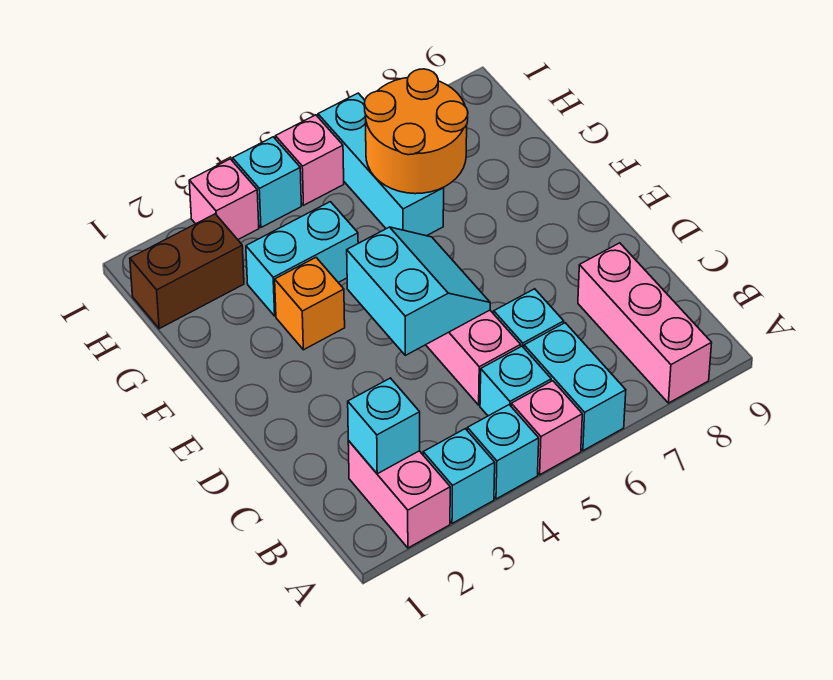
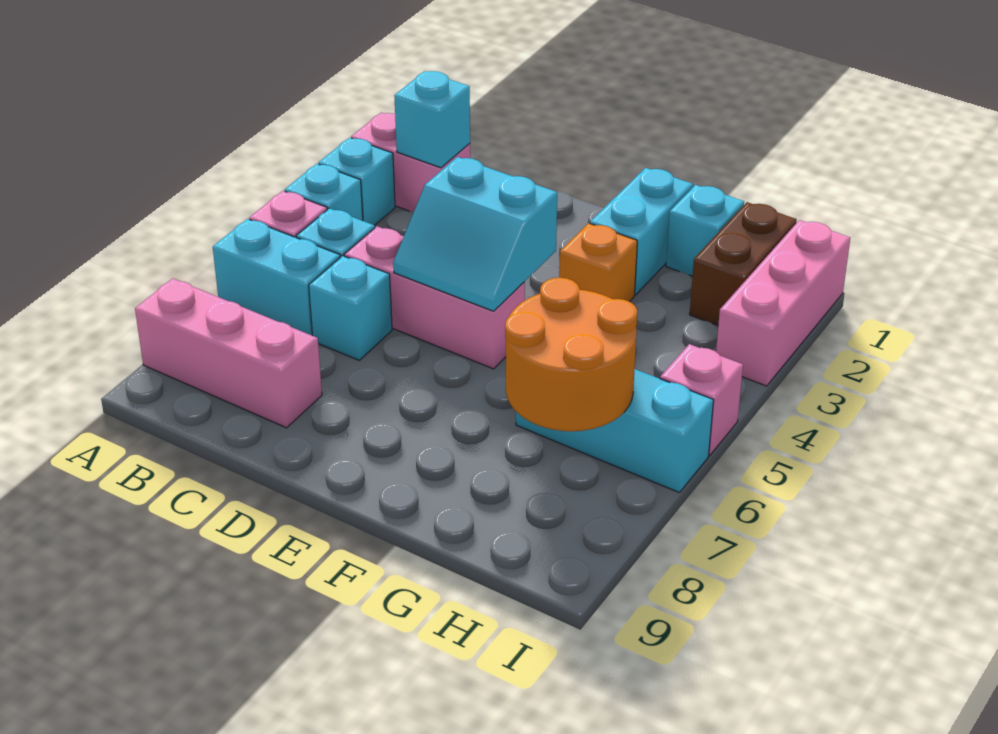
cyan brick G3:G4 level 1 -> cyan brick F1:F2 level 1
pink brick I3 level 1 -> pink brick I1:I3 level 1
cyan brick I4 level 1 -> cyan brick G1 level 1

